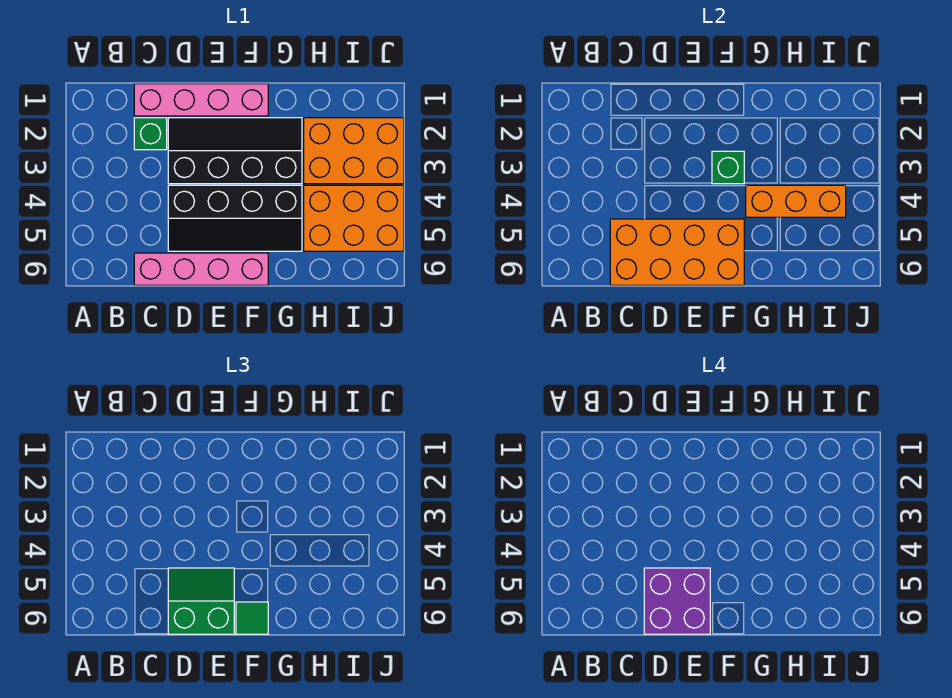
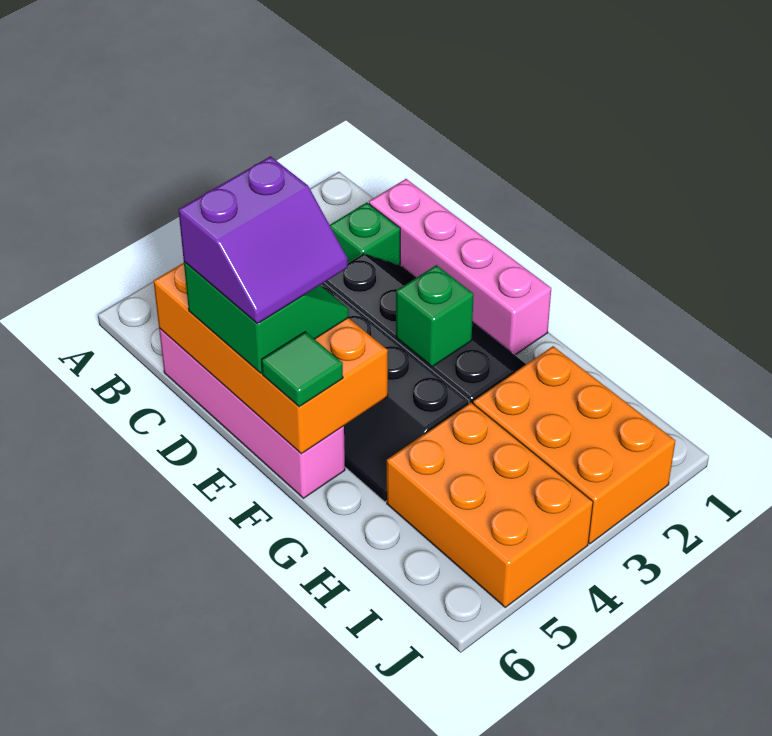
purple brick D5:E6 level 4 -> purple slope D5:E6 level 4 top D
orange brick G4:I4 level 2 -> none

